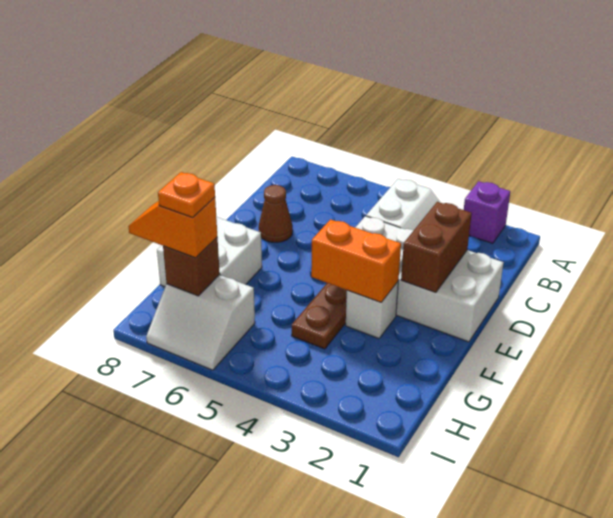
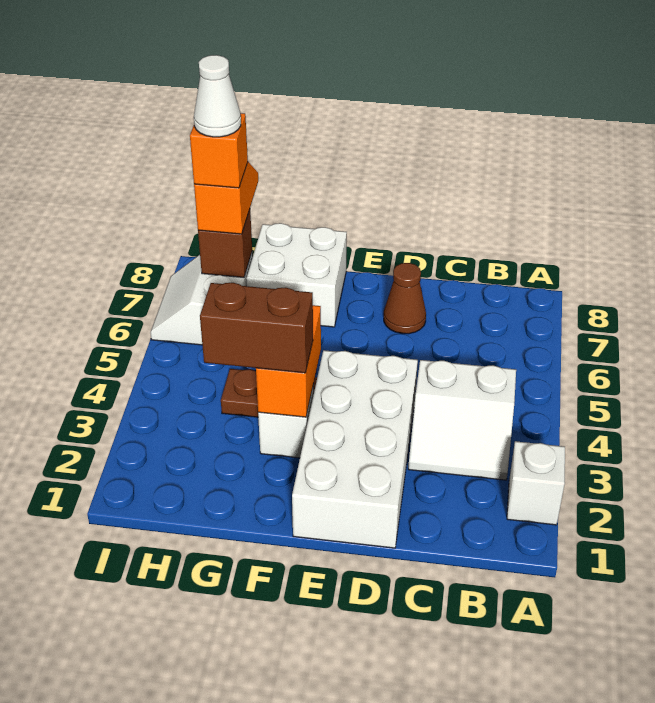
purple brick A2 level 1 -> white brick A2 level 1
brown brick D2:E2 level 2 -> brown brick F3:G3 level 3
orange plate H7 level 4 -> orange brick H7 level 4
none -> white cone H7 level 5

